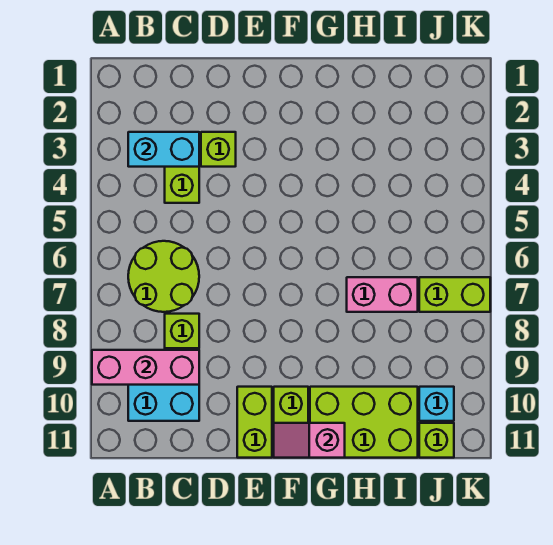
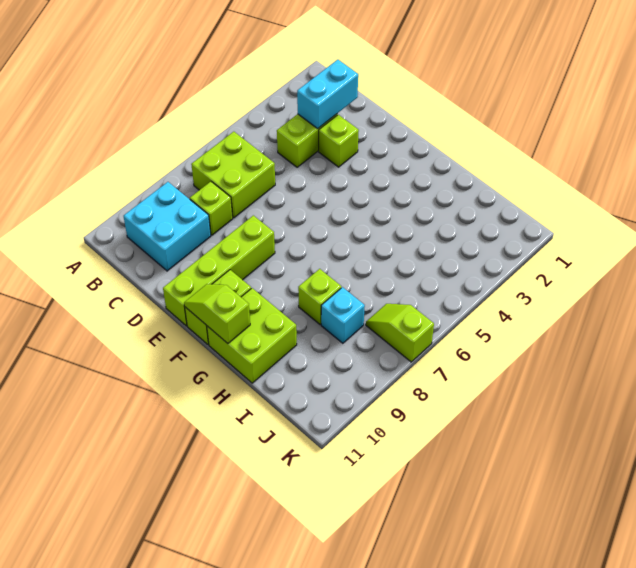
pink brick A9:C9 level 2 -> none
cyan brick B3:C3 level 2 -> cyan brick C2:C3 level 2
lime round brick B6:C7 level 1 -> lime brick B6:C7 level 1
lime brick E10:E11 level 1 -> lime brick E8:E11 level 1
pink slope F11:G11 level 2 top G -> lime slope F11:G11 level 2 top G
lime brick G10:I11 level 1 -> lime brick G10:H11 level 1
pink brick H7:I7 level 1 -> none
lime brick J7:K7 level 1 -> lime slope J7:K7 level 1 top K
cyan brick J10 level 1 -> cyan brick I8 level 1
lime brick J11 level 1 -> lime brick H8 level 1

